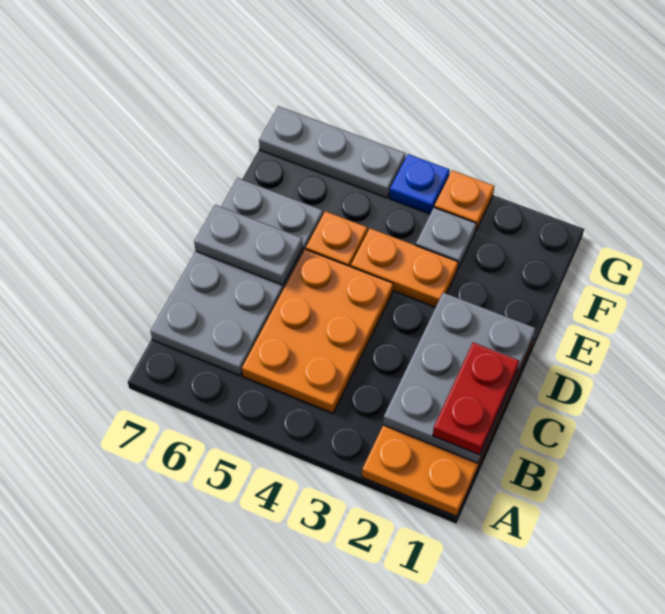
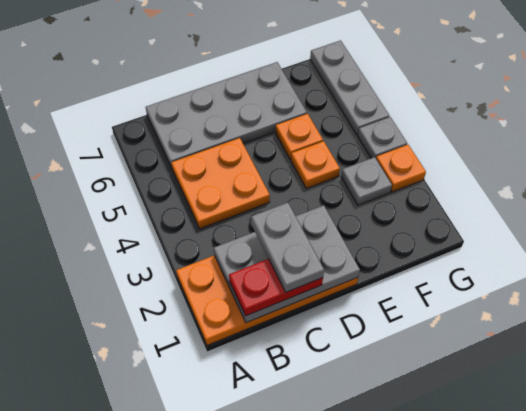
orange plate B4:D5 level 1 -> orange plate B4:C5 level 1
grey plate D6:D7 level 2 -> grey plate C1:C2 level 4
orange plate E3:E4 level 1 -> orange plate E4 level 1
blue plate G4 level 1 -> grey plate G4 level 1

